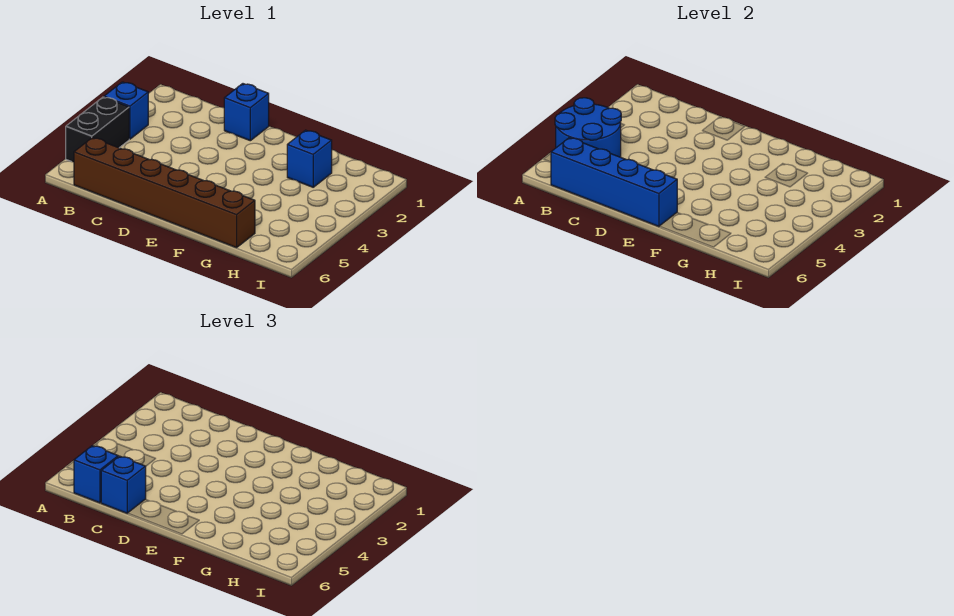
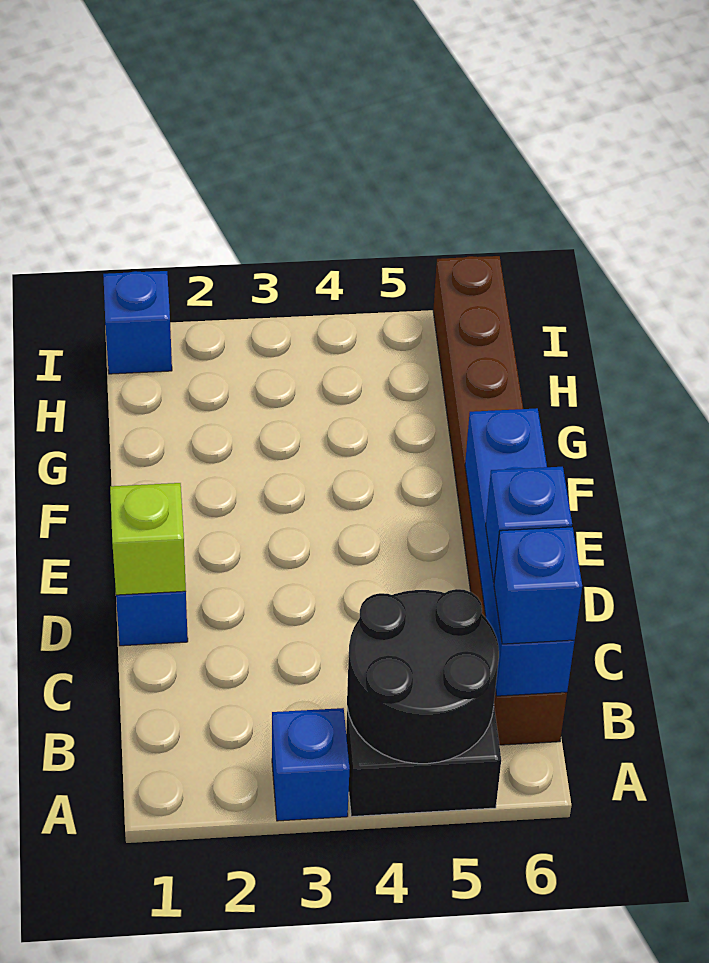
blue round brick A4:B5 level 2 -> black round brick A4:B5 level 2
brown brick B6:G6 level 1 -> brown brick B6:I6 level 1
none -> lime brick D1 level 2
blue brick G2 level 1 -> blue brick I1 level 1

